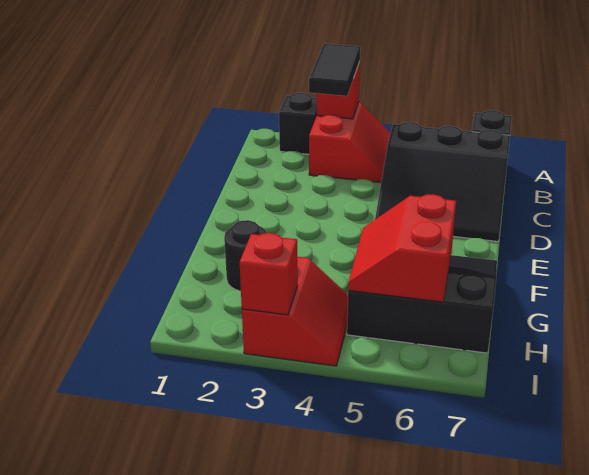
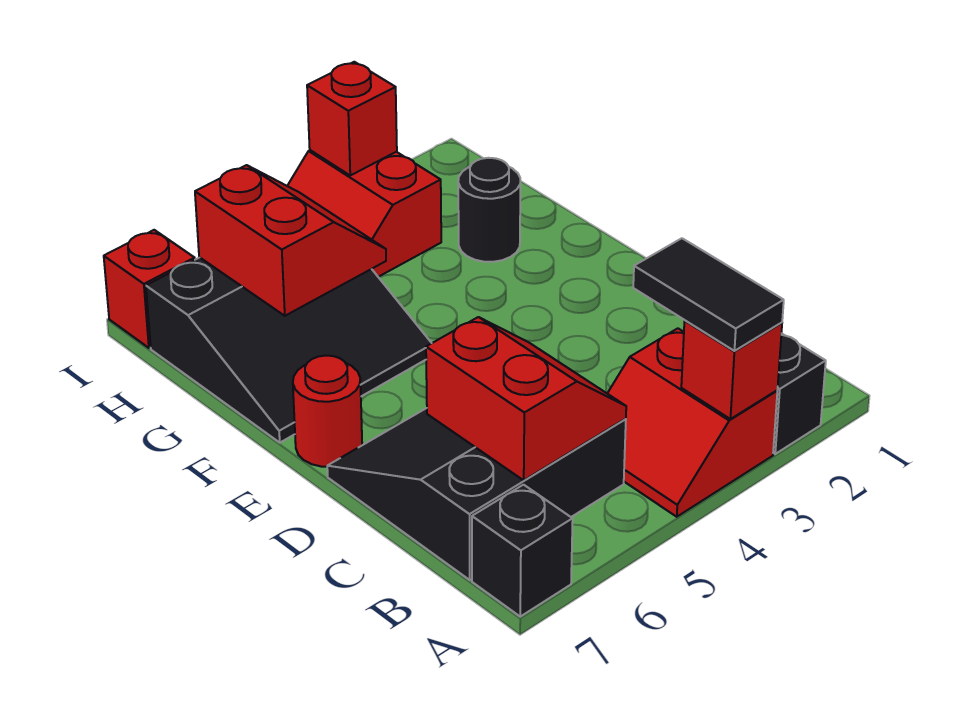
none -> red slope B5:C6 level 2 top 6
none -> red round brick E7 level 1
none -> red brick I7 level 1

